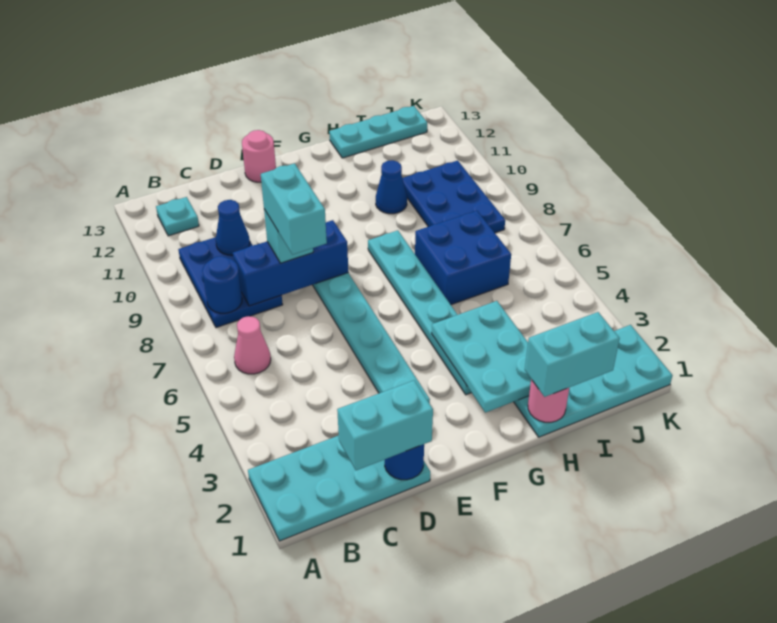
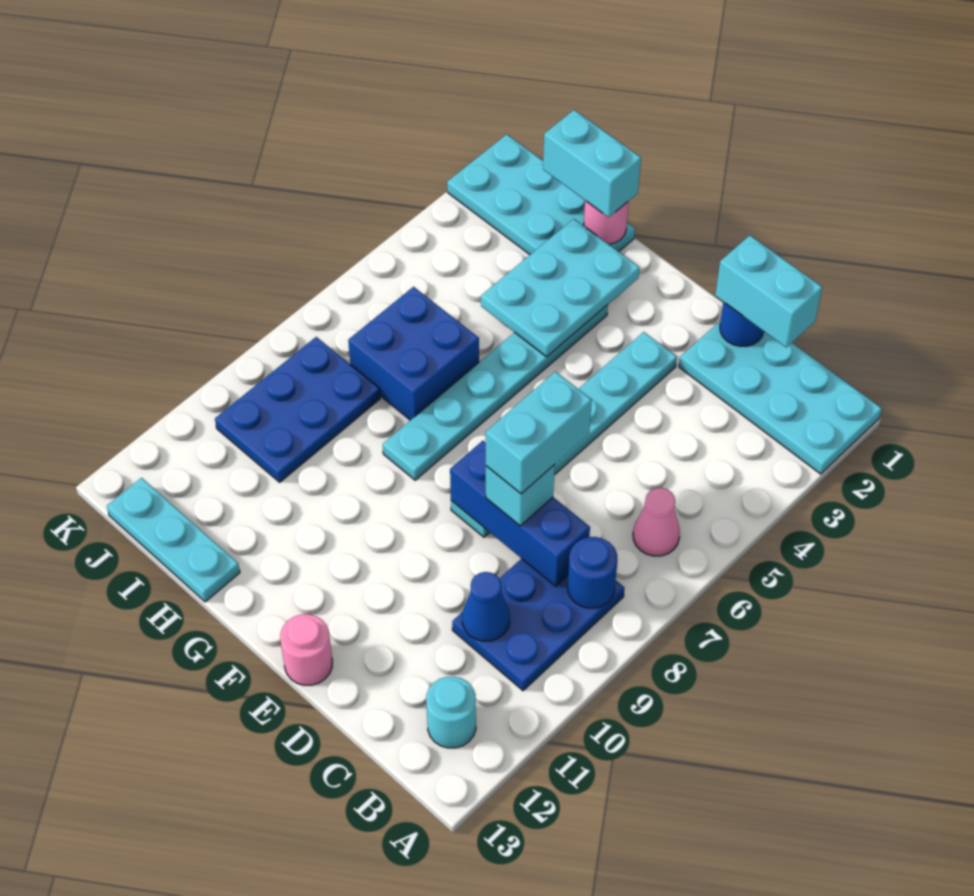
cyan plate B12 level 1 -> cyan round brick B12 level 1
blue cone H10 level 1 -> none

